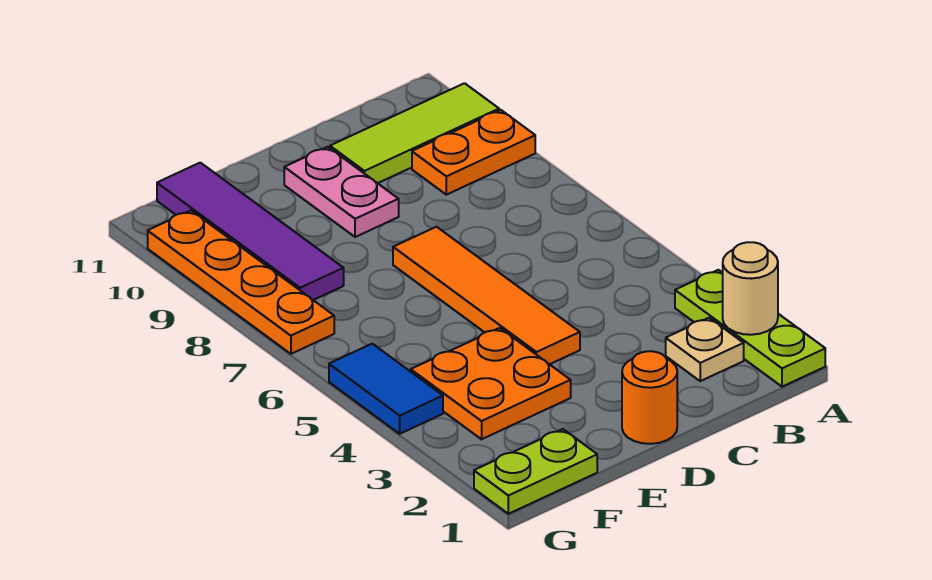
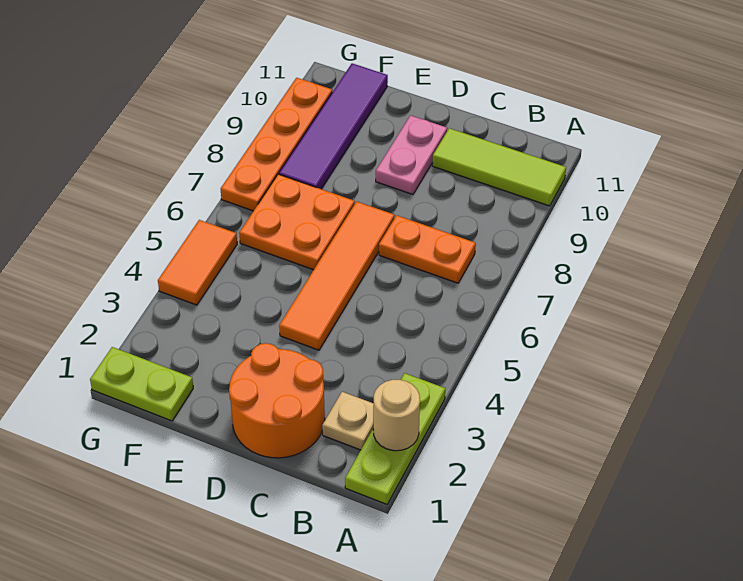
orange plate A9:B9 level 1 -> orange plate B7:C7 level 1
orange round brick D1 level 1 -> orange round brick C1:D2 level 1
orange plate E3:F4 level 1 -> orange plate E6:F7 level 1
blue tile G4:G5 level 1 -> orange tile G4:G5 level 1

